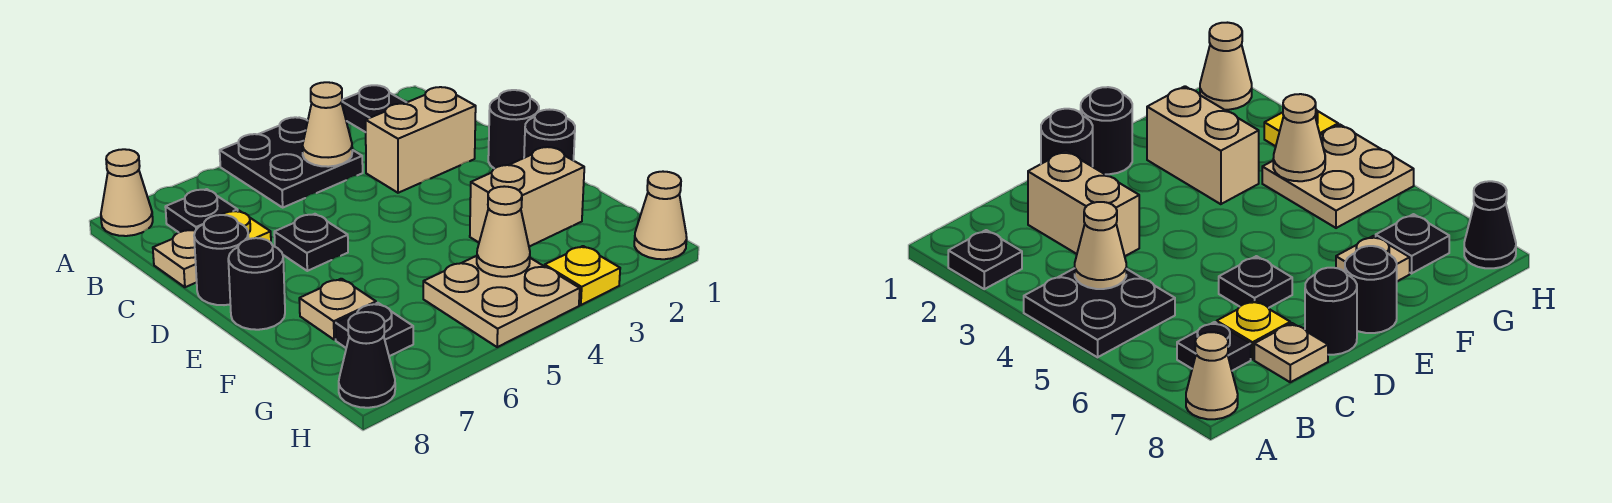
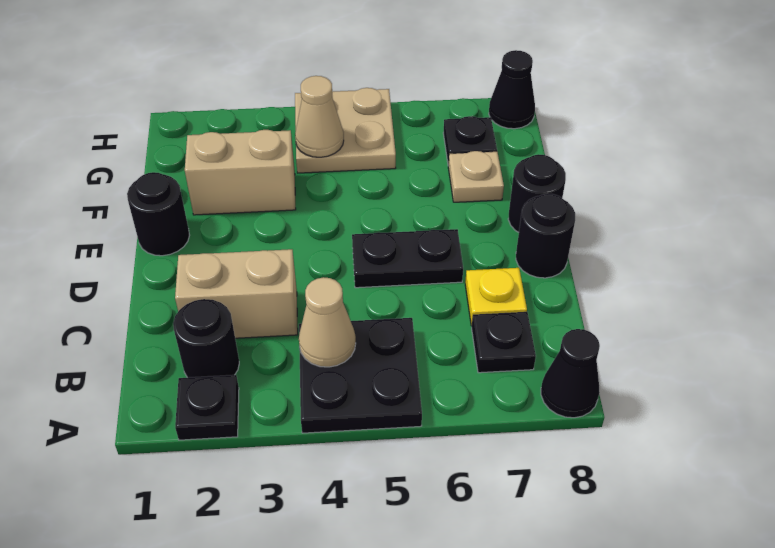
tan cone A8 level 1 -> black cone A8 level 1
tan plate C8 level 1 -> none
black round brick D1 level 1 -> black round brick B2 level 1
black plate D6 level 1 -> black plate D5:D6 level 1
tan cone H1 level 1 -> none
yellow plate H3 level 1 -> none

